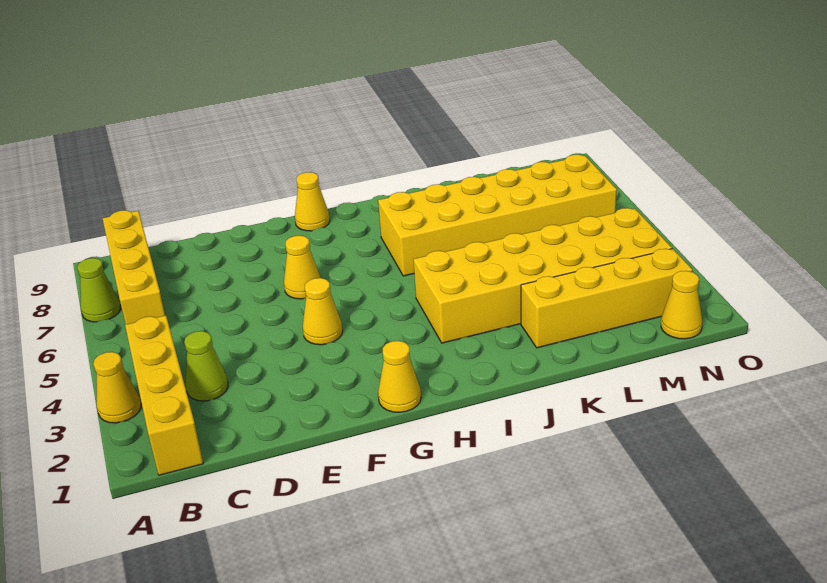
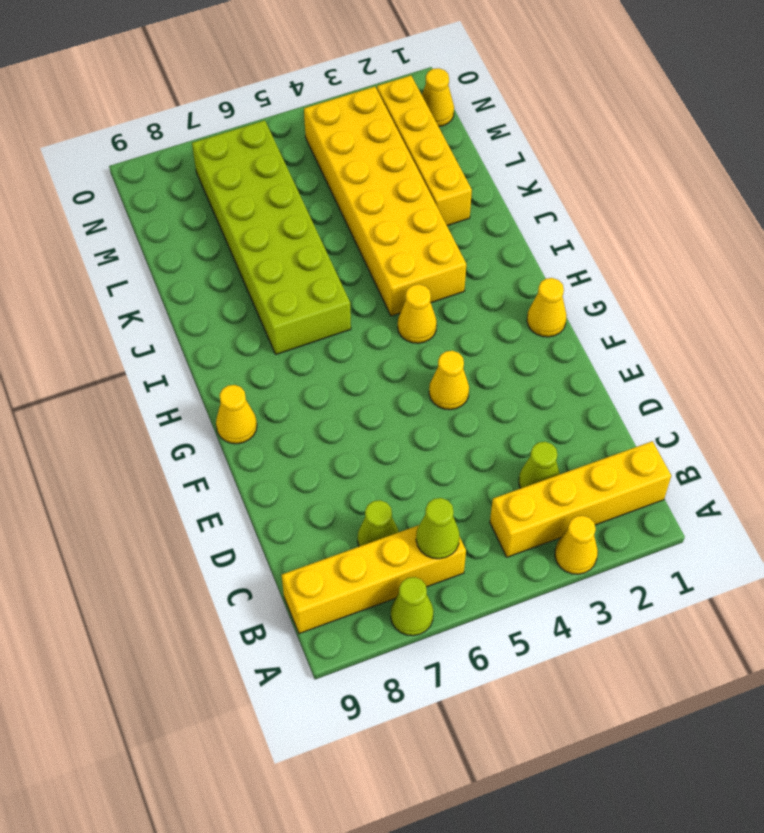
none -> lime cone B6 level 2
none -> lime cone C7 level 1
yellow cone F6 level 1 -> yellow cone H4 level 1
yellow brick I6:N7 level 1 -> lime brick I6:N7 level 1

